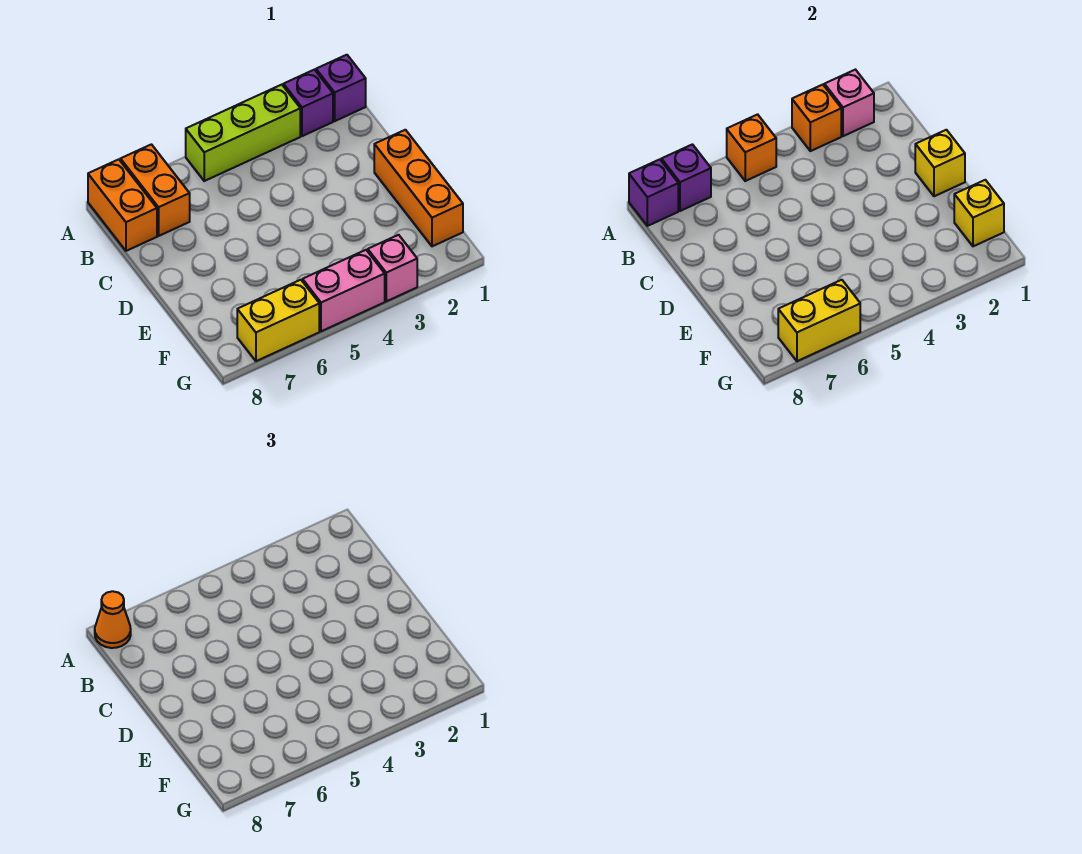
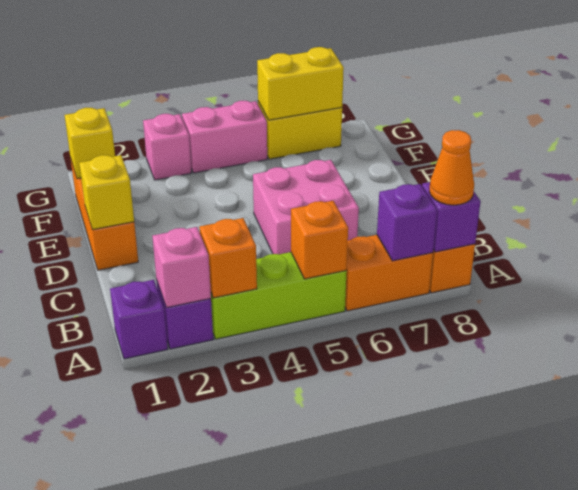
orange brick A7:B7 level 1 -> orange brick A6:A7 level 1
none -> pink brick C5:D6 level 1

